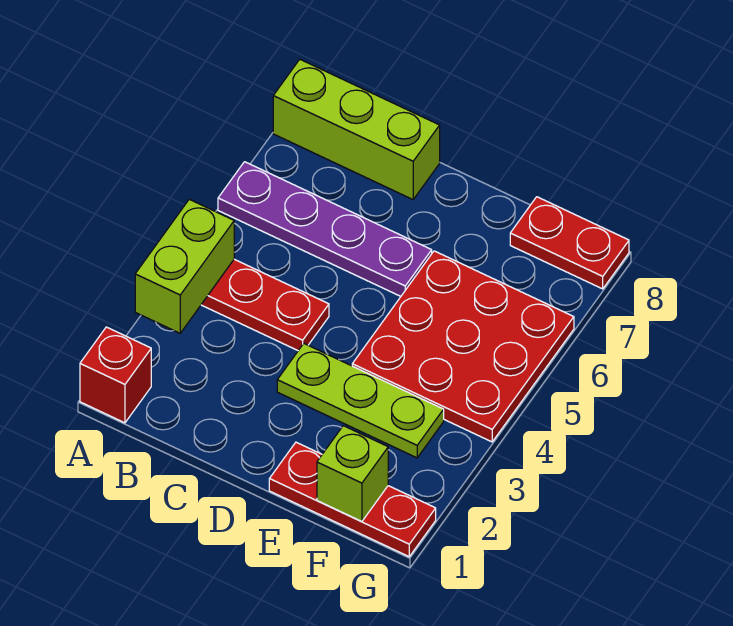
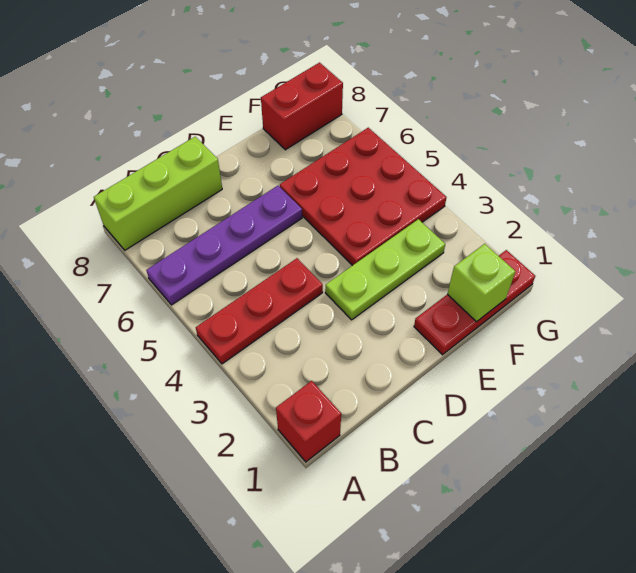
lime brick A3:A4 level 2 -> none
red plate F8:G8 level 1 -> red brick F8:G8 level 1

